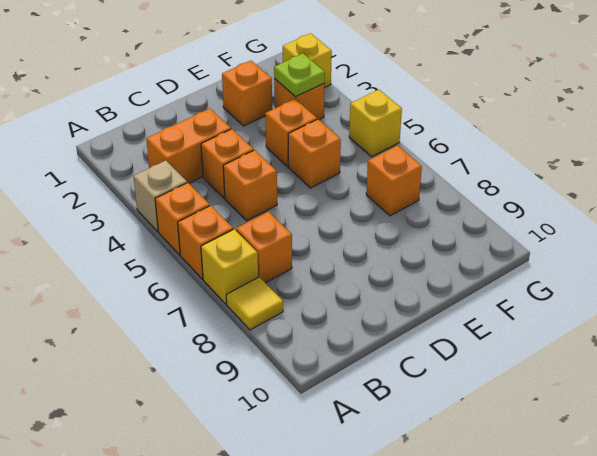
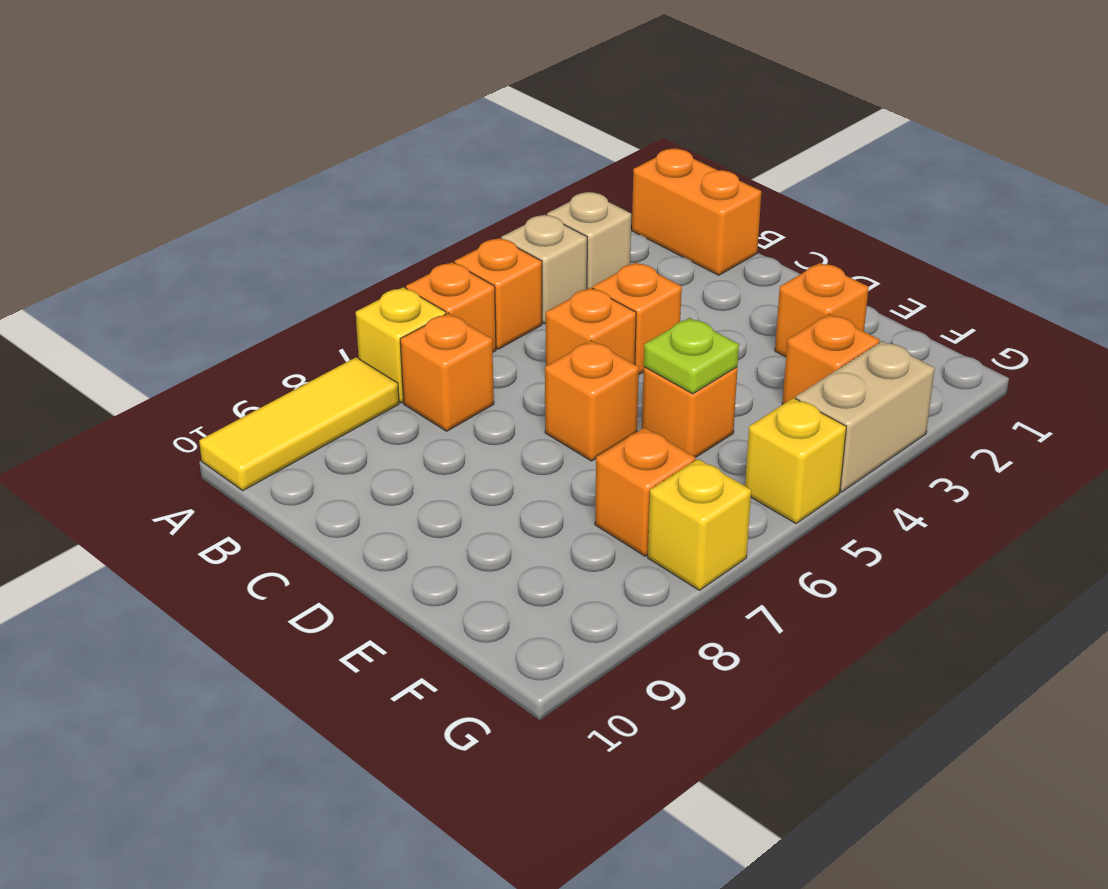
none -> tan brick A3 level 1
yellow tile A8 level 1 -> yellow tile A8:A10 level 1
orange brick B3:C3 level 1 -> orange brick A1:B1 level 1
orange brick E4 level 1 -> orange brick D6 level 1
lime plate F3 level 2 -> lime plate E5 level 2
yellow brick G2 level 1 -> yellow brick G7 level 1
none -> tan brick G3:G4 level 1

